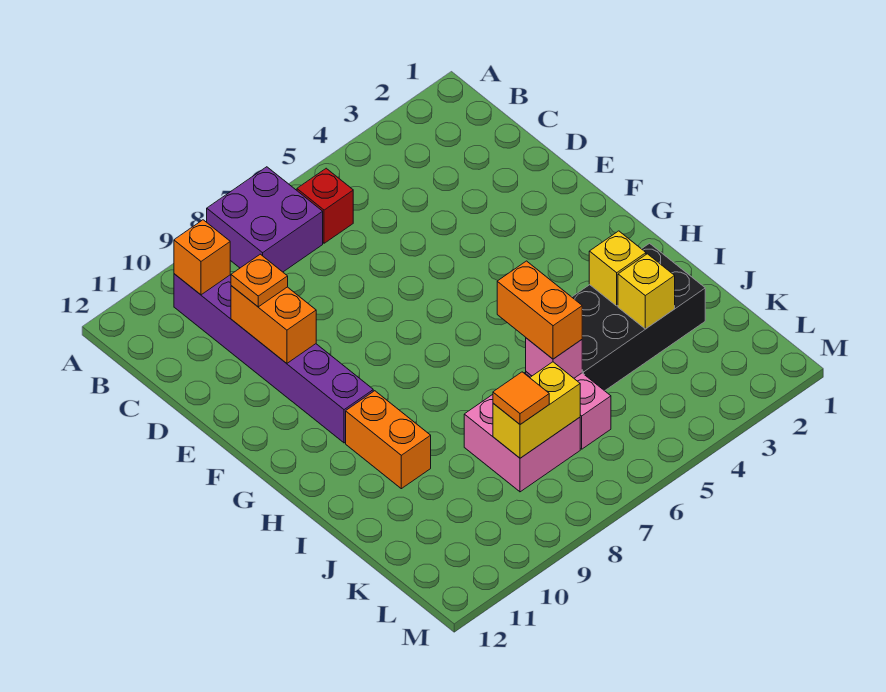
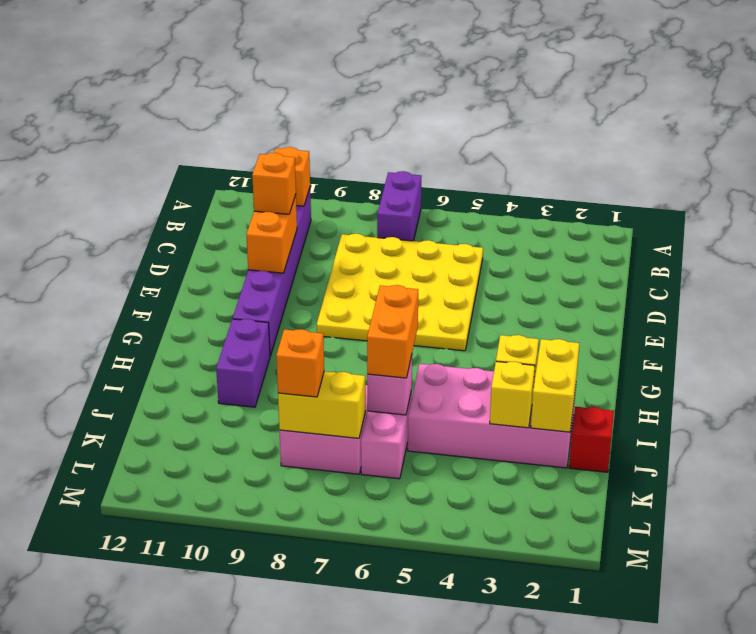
purple brick A7:B8 level 1 -> purple brick A7:B7 level 1
red brick B6 level 1 -> red brick J1 level 1
none -> yellow plate C5:F8 level 1
orange plate D10 level 3 -> orange brick D10 level 3
orange brick H10:I10 level 1 -> purple brick H10:I10 level 1
black brick I2:J5 level 1 -> pink brick I2:J5 level 1
none -> yellow brick I2:J2 level 2
orange tile K8 level 3 -> orange brick K8 level 3

